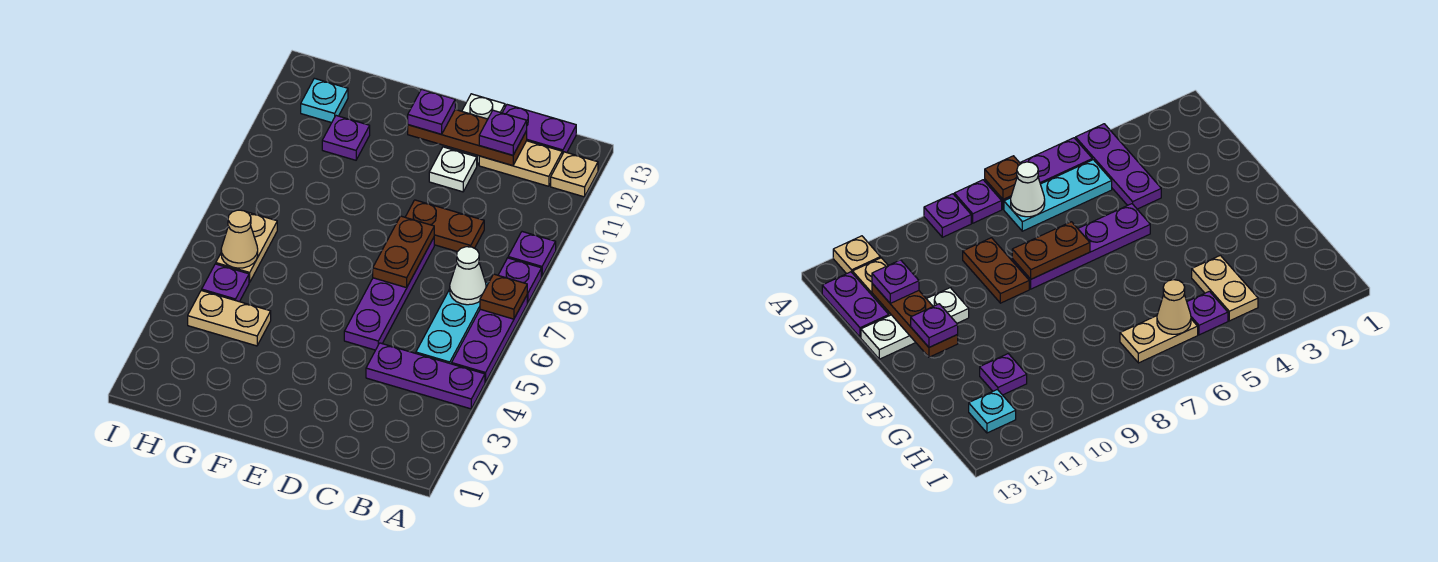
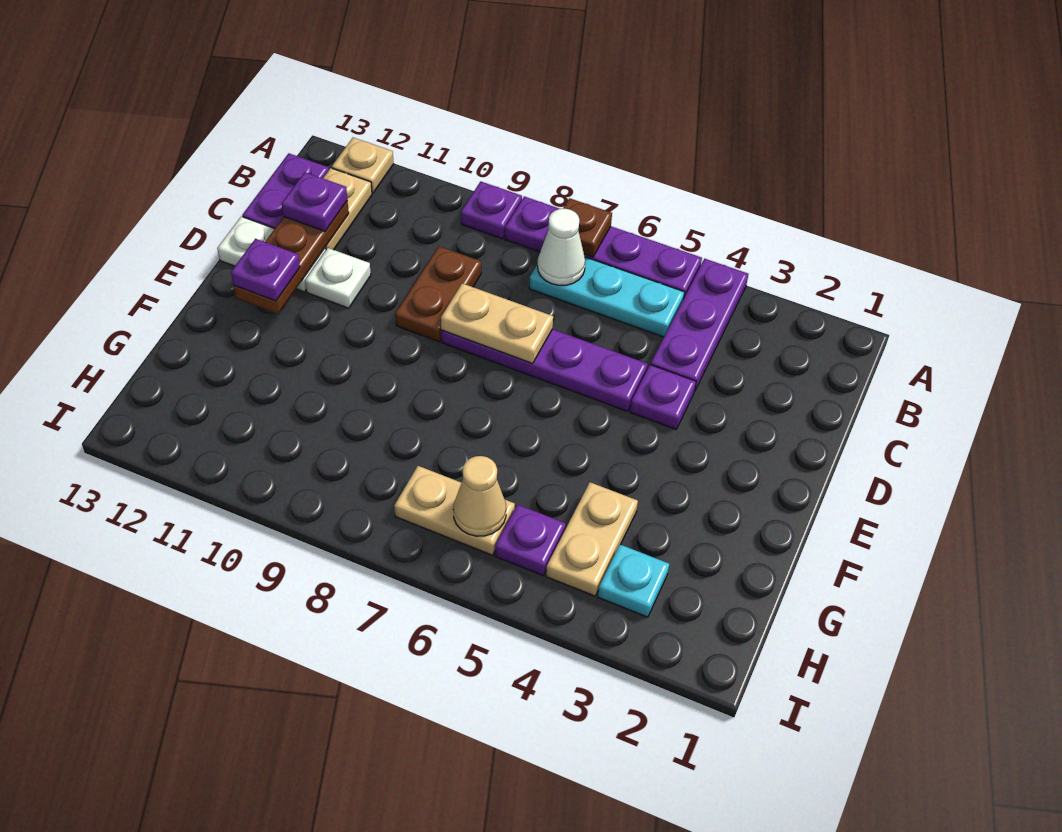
brown plate D7:D8 level 2 -> tan plate D7:D8 level 2
purple plate G11 level 1 -> purple plate D4 level 1
cyan plate H12 level 1 -> cyan plate H3 level 1

